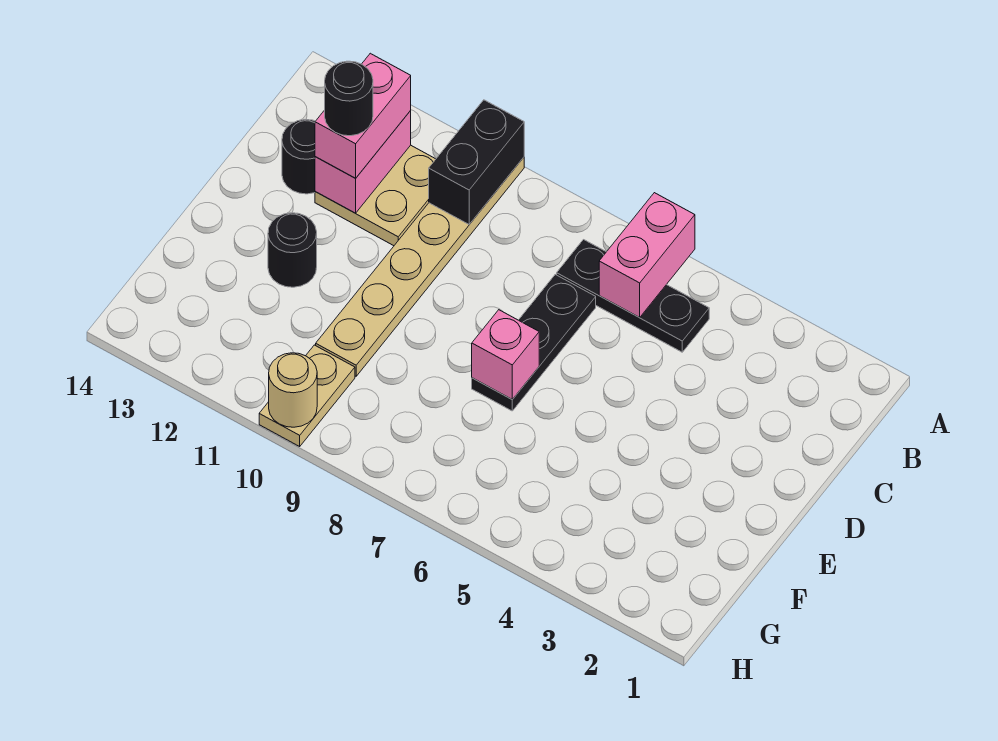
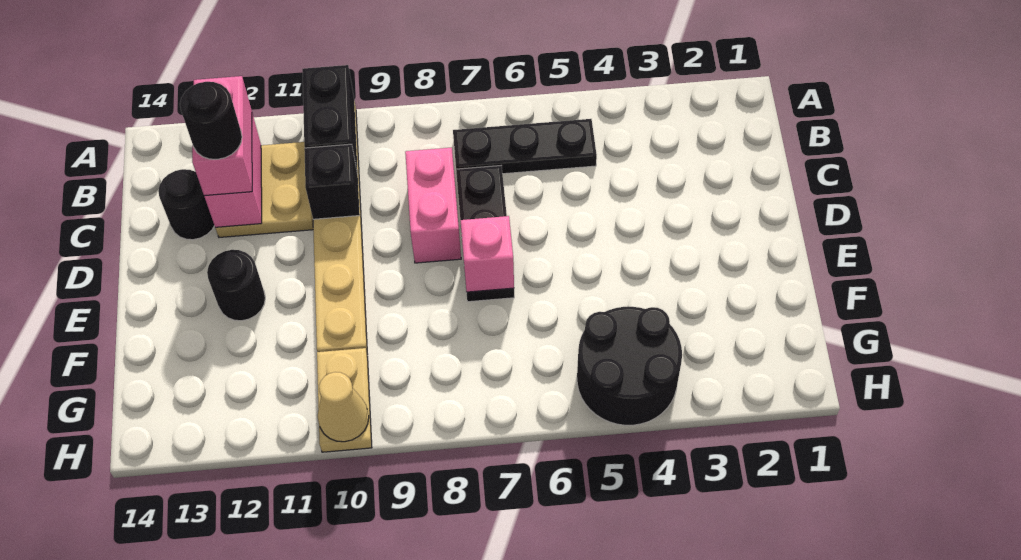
pink brick A6:B6 level 2 -> pink brick C8:D8 level 1
none -> black brick C10 level 2
none -> black round brick G4:H5 level 1
tan round brick H10 level 2 -> tan cone H10 level 2

